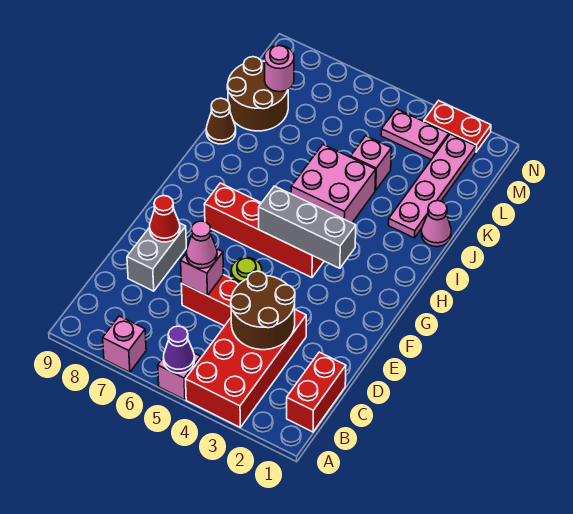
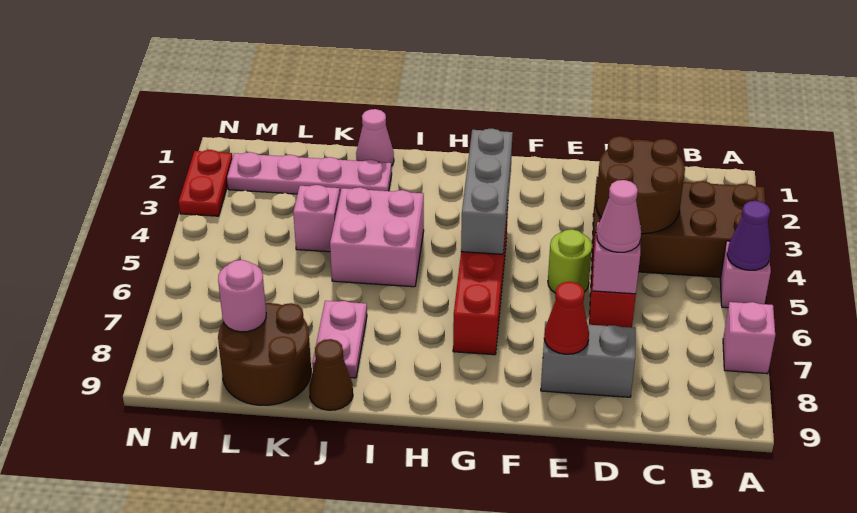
red brick A3:D4 level 1 -> brown brick A3:D4 level 1
red brick B1:C1 level 1 -> none
pink plate M3:M4 level 1 -> pink plate J7:J8 level 1

